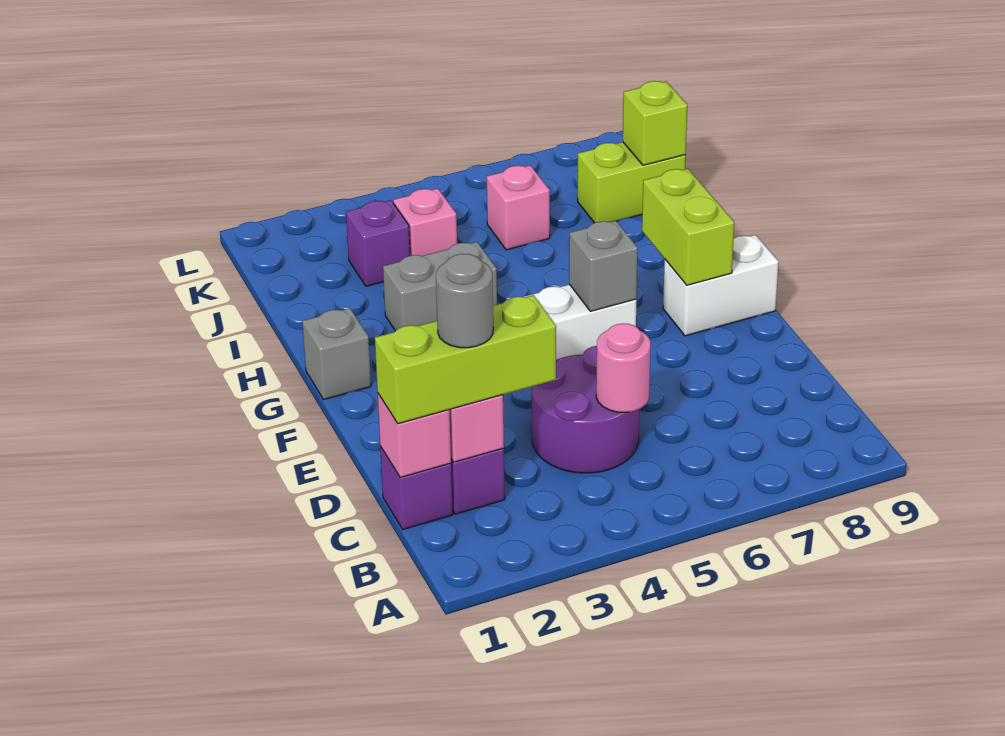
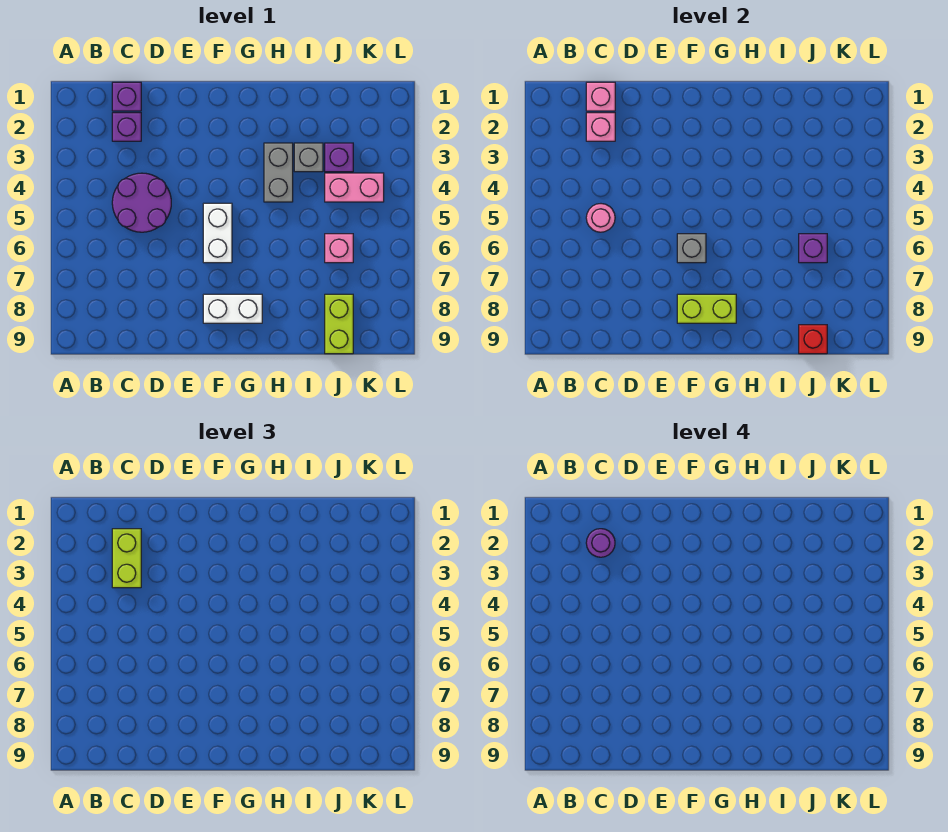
lime brick C1:C3 level 3 -> lime brick C2:C3 level 3
grey round brick C2 level 4 -> purple round brick C2 level 4
white brick F8:F9 level 1 -> white brick F8:G8 level 1
grey brick G1 level 1 -> grey brick I3 level 1
pink brick J4 level 1 -> pink brick J4:K4 level 1
none -> purple brick J6 level 2
lime brick J9 level 2 -> red brick J9 level 2

